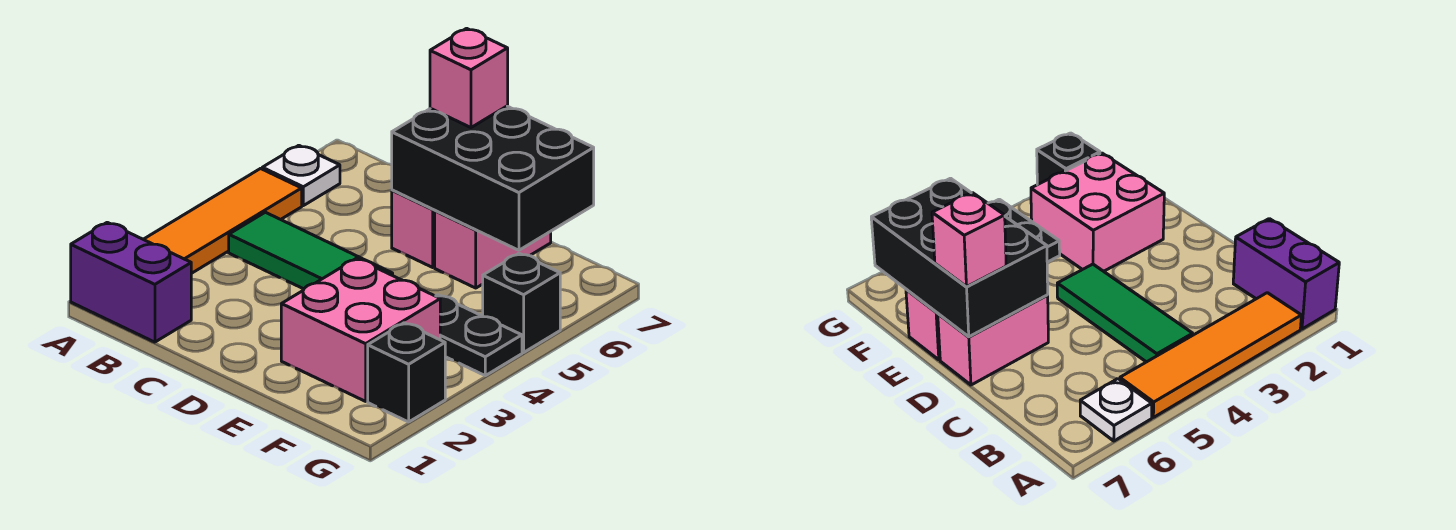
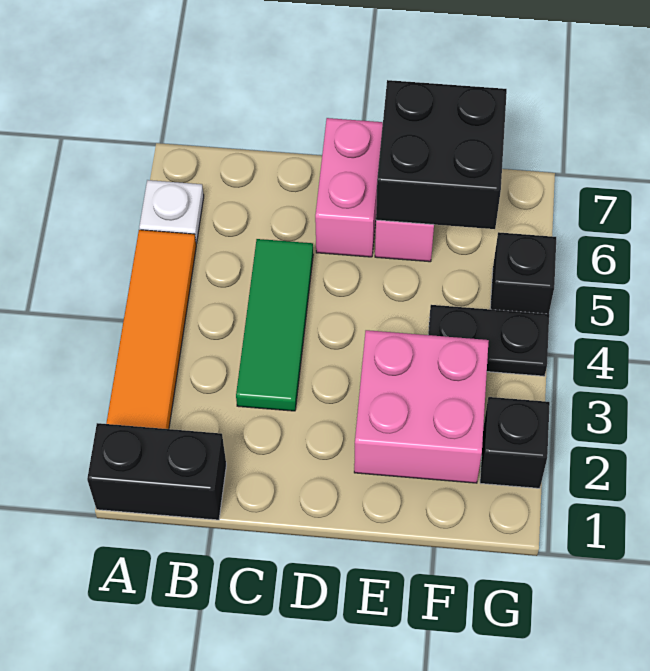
purple brick A1:B1 level 1 -> black brick A1:B1 level 1
green tile B4:D4 level 1 -> green tile C3:C5 level 1
black brick D6:F7 level 2 -> black brick E6:F7 level 2
pink brick D7 level 3 -> none

